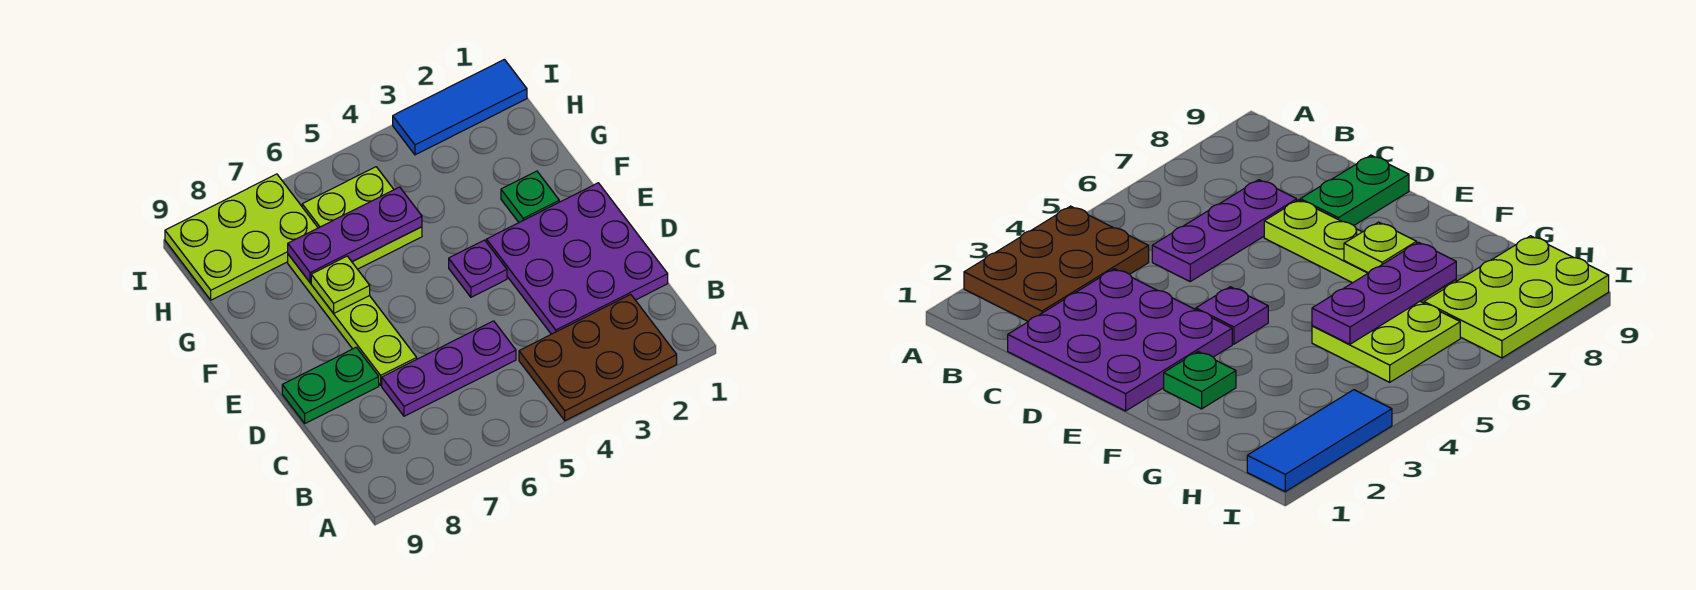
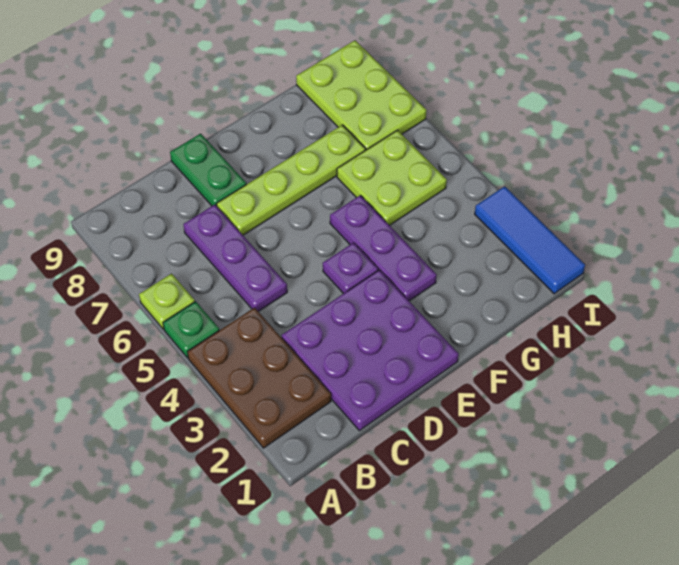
green plate F2 level 1 -> green plate A5 level 1
lime plate F7 level 2 -> lime plate A6 level 1
purple plate G5:G7 level 2 -> purple plate F3:F5 level 1

